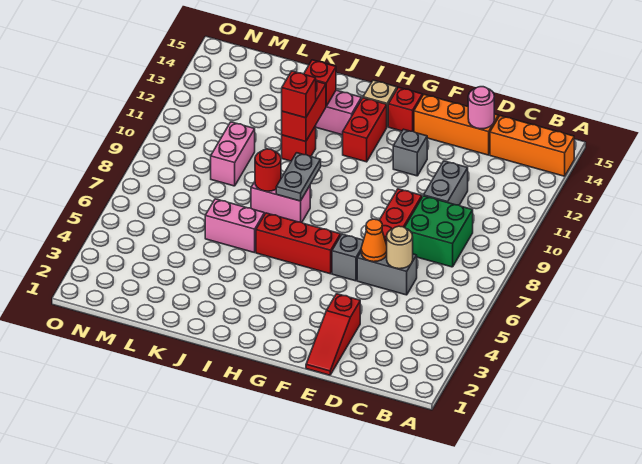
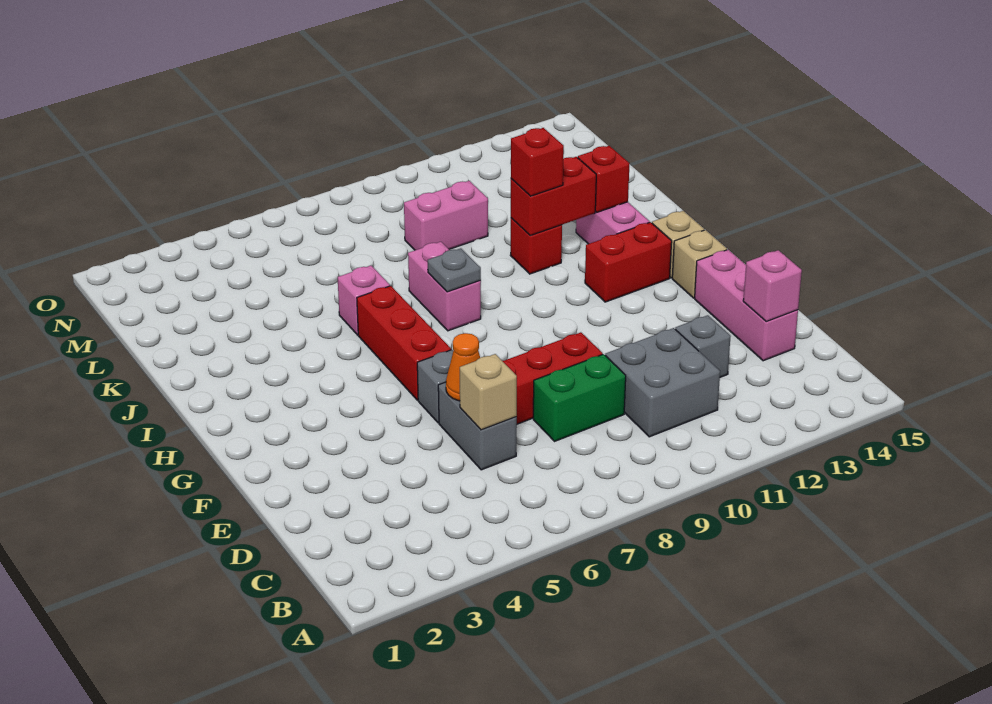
orange brick A14:C14 level 1 -> none
green brick C8:D9 level 1 -> green brick D8:D9 level 1
tan round brick D6 level 2 -> tan brick D6 level 2
grey brick D10:D11 level 1 -> grey brick C10:D11 level 1
orange brick D14:F14 level 1 -> pink brick D14:F14 level 1
pink round brick D14 level 2 -> pink brick D14 level 2
red slope E1:E3 level 1 top 3 -> none
grey brick F12 level 1 -> grey brick D12 level 1
red brick G14 level 1 -> tan brick G14 level 1
grey plate I8:I9 level 2 -> grey plate I8 level 2
pink brick J6:K6 level 1 -> pink brick J6 level 1
red round brick J8 level 2 -> none

